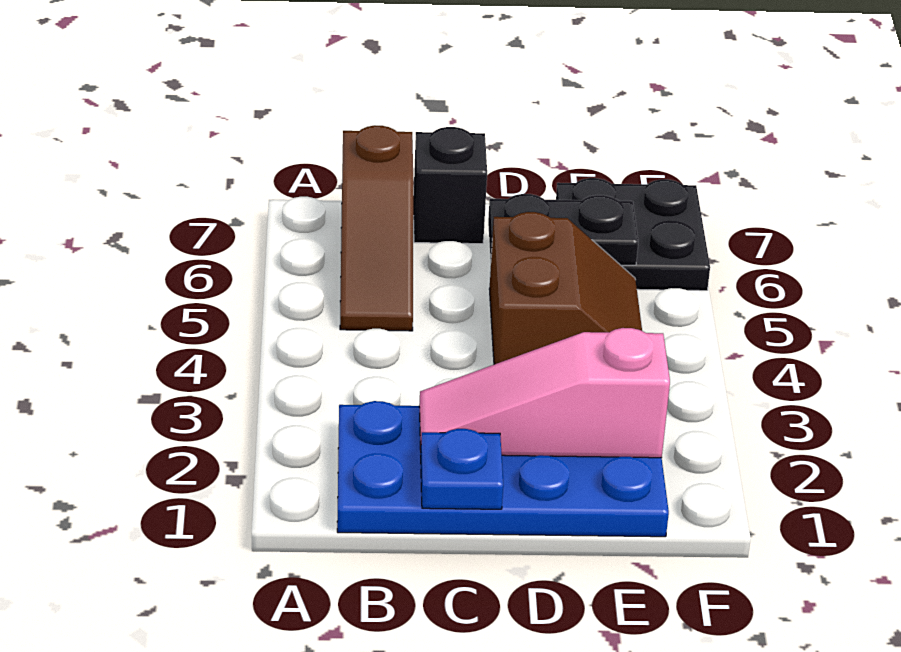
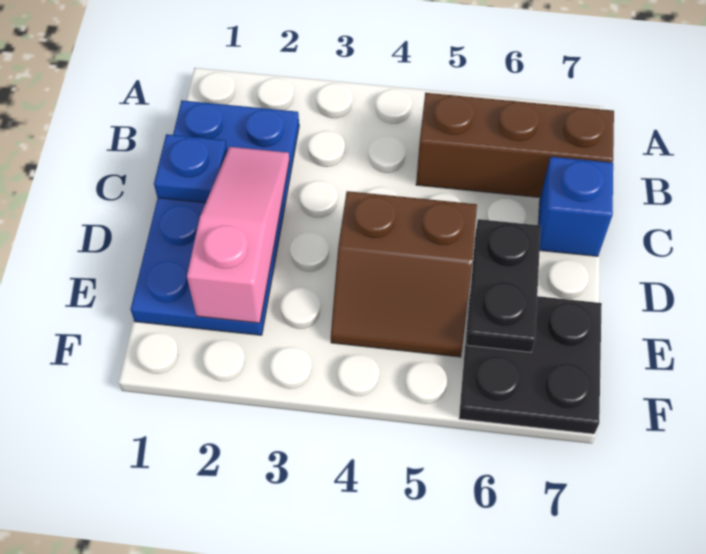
brown slope B5:B7 level 1 top 7 -> brown brick B5:B7 level 1
black brick C7 level 1 -> blue brick C7 level 1

